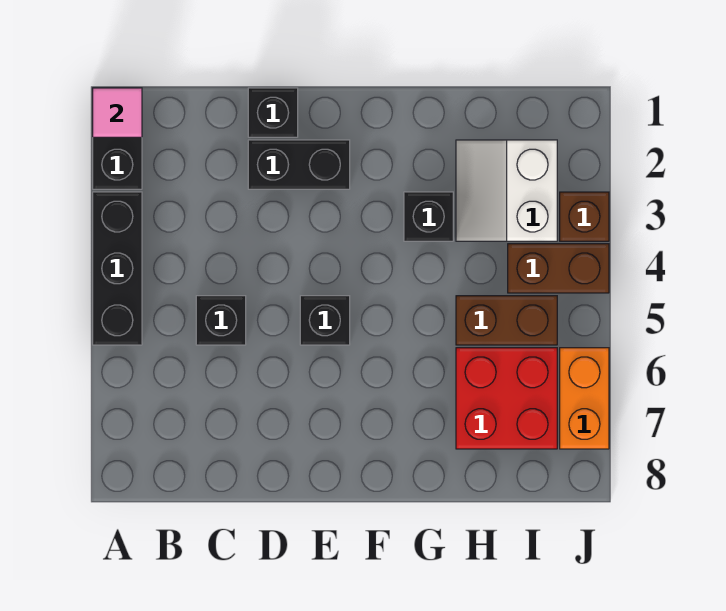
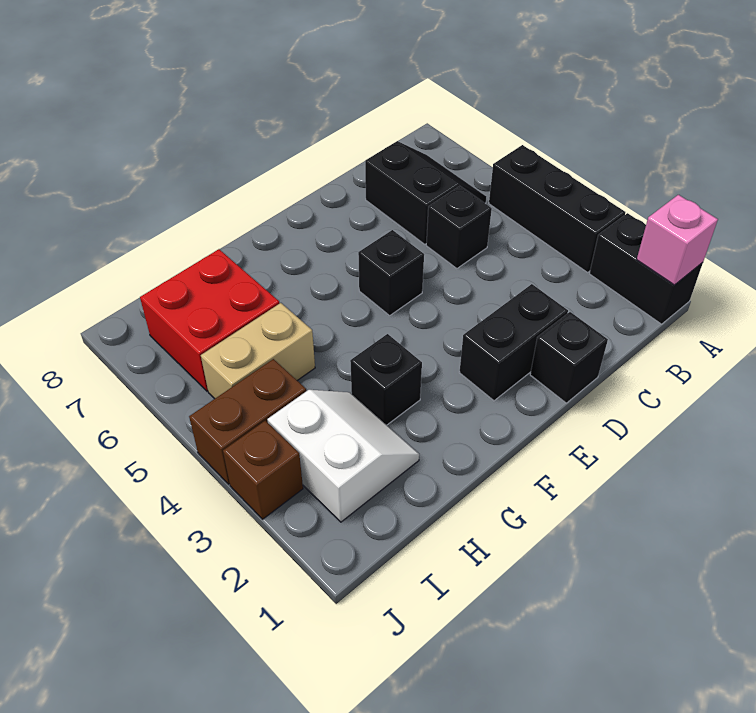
pink tile A1 level 2 -> pink brick A1 level 2
none -> black slope B6:C7 level 1 top C
brown brick H5:I5 level 1 -> tan brick H5:I5 level 1
orange brick J6:J7 level 1 -> none

